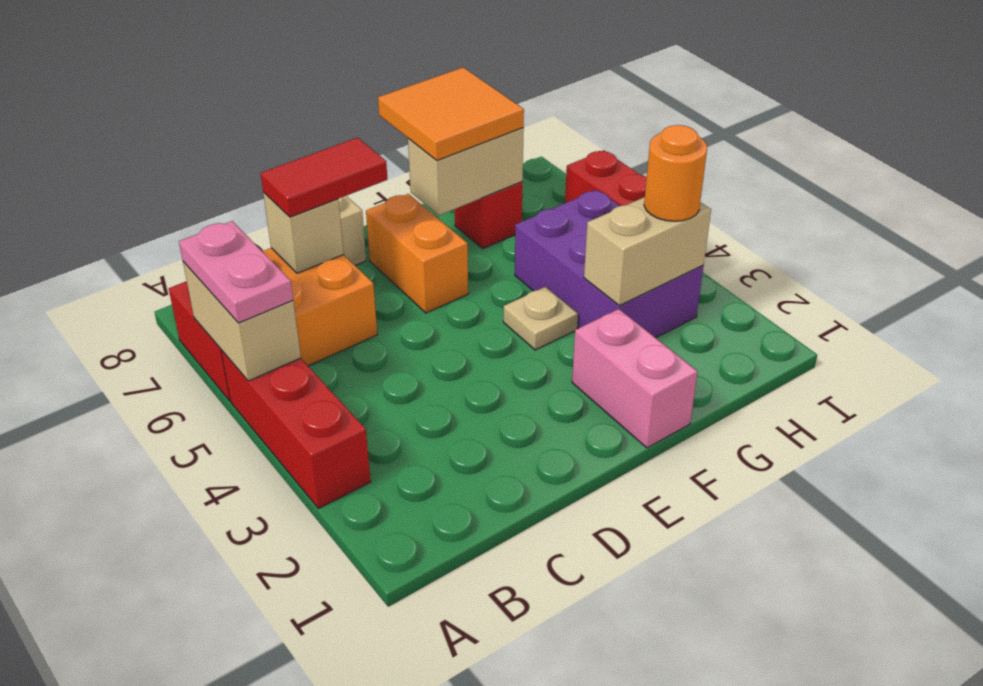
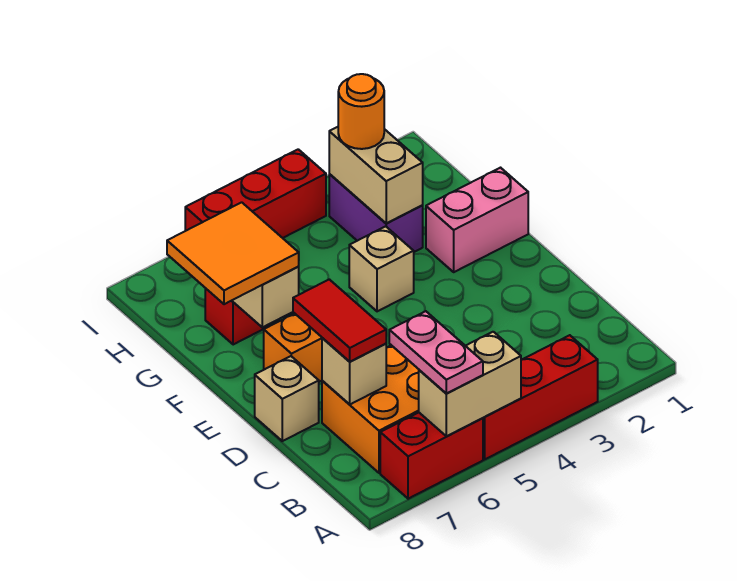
pink plate A5:A6 level 3 -> pink plate A6:B6 level 3
tan plate F4 level 1 -> tan brick F4 level 1
purple brick G3:H5 level 1 -> purple brick G3:H3 level 1

